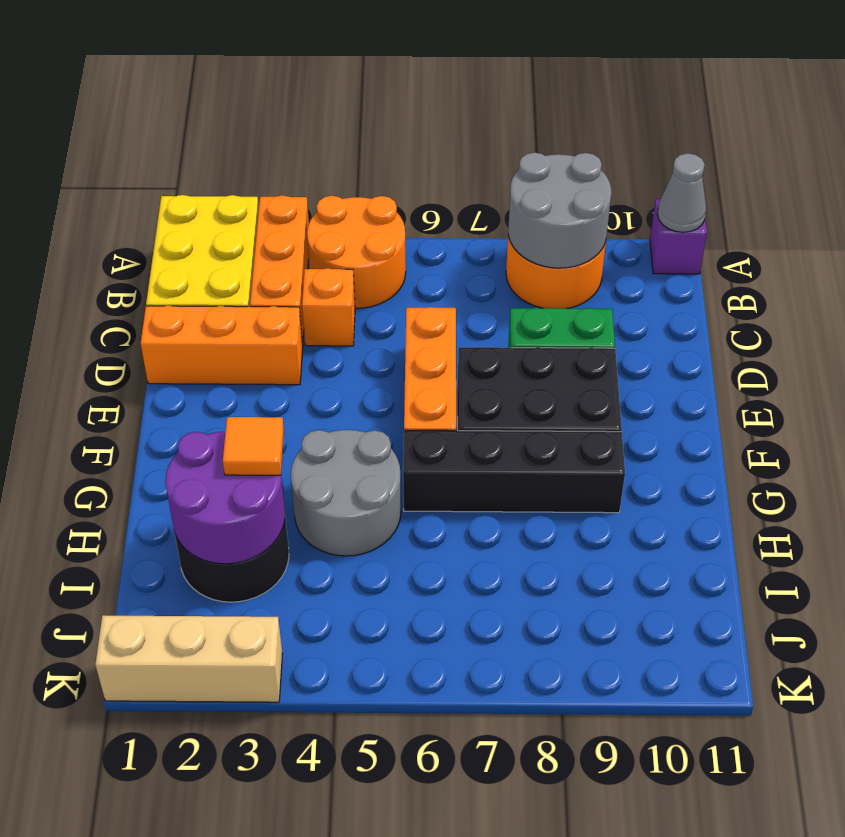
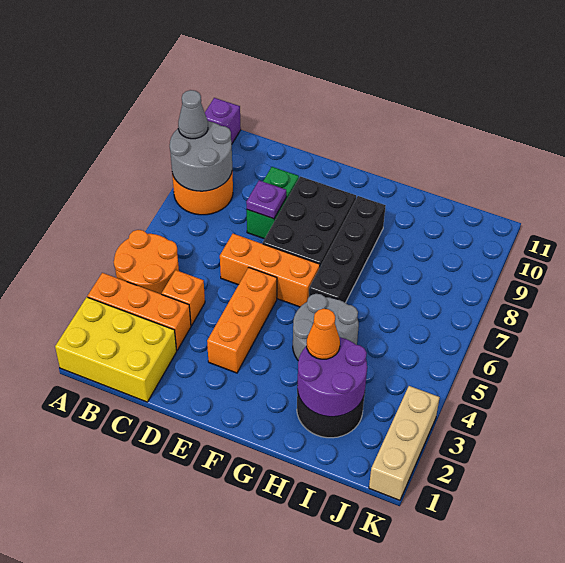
grey cone A11 level 2 -> grey cone A9 level 3
orange brick D1:D3 level 1 -> orange brick E3:E5 level 1
none -> purple plate D8 level 2
orange tile H3 level 3 -> orange cone H3 level 3

